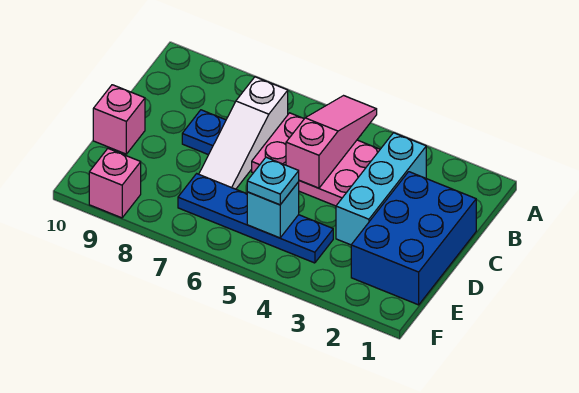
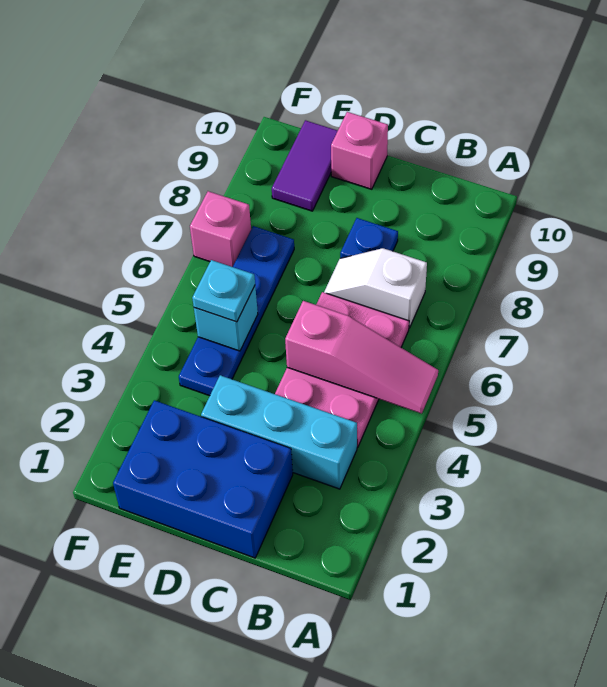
white slope B7:D7 level 1 top B -> white slope B7:C7 level 1 top B
none -> purple tile E9:E10 level 1
pink brick F9 level 1 -> pink brick F7 level 1

